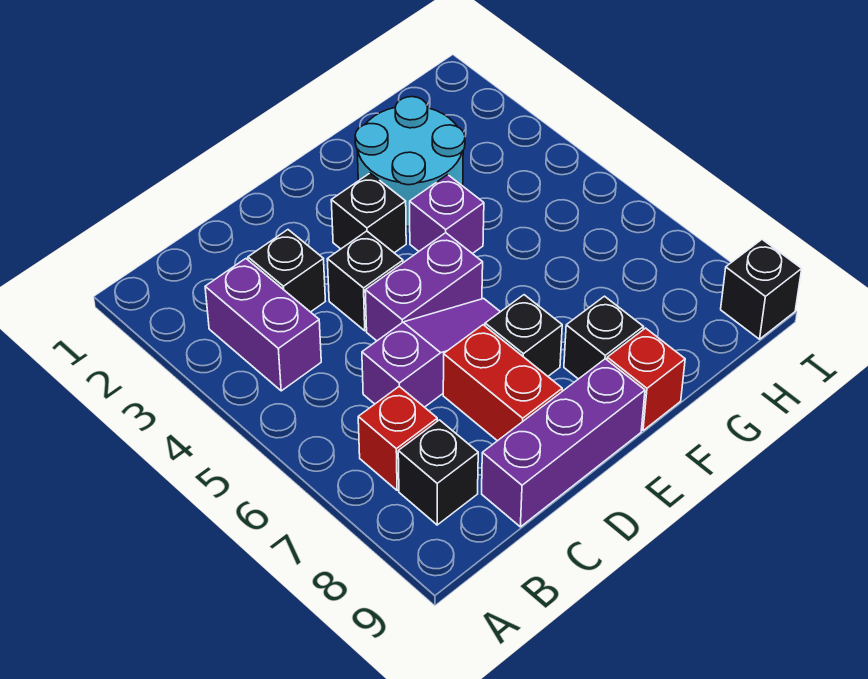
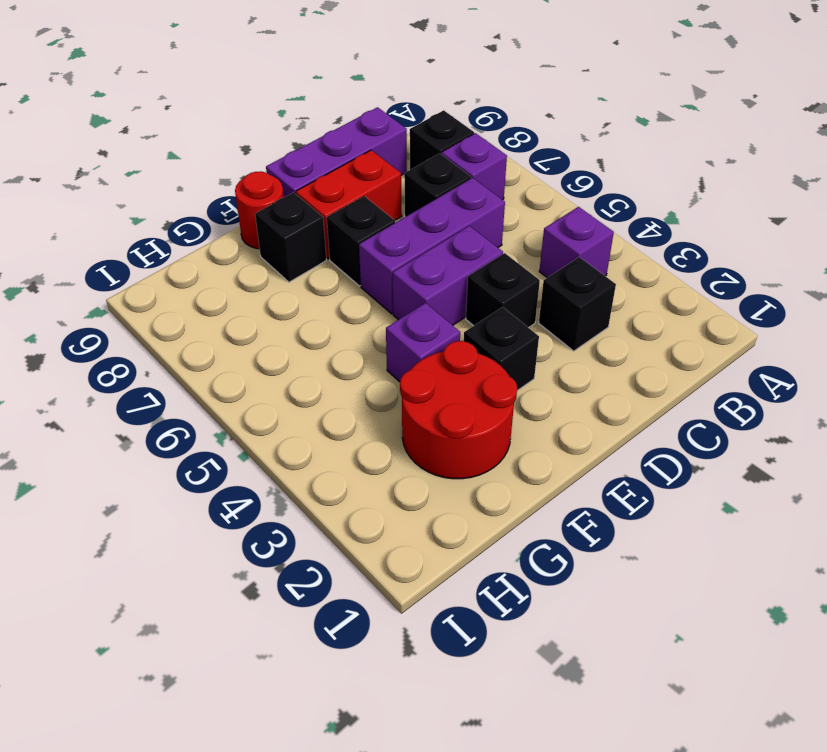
purple brick B3:B4 level 1 -> purple brick B4 level 1
red brick B7 level 1 -> purple brick B7 level 1
purple slope C6:E6 level 1 top C -> purple brick C6:E6 level 1
red brick D7:D8 level 1 -> red brick D8:E8 level 1
cyan round brick F2:G3 level 1 -> red round brick F2:G3 level 1
red brick F9 level 1 -> red round brick F9 level 1
black brick I9 level 1 -> black brick C7 level 1

